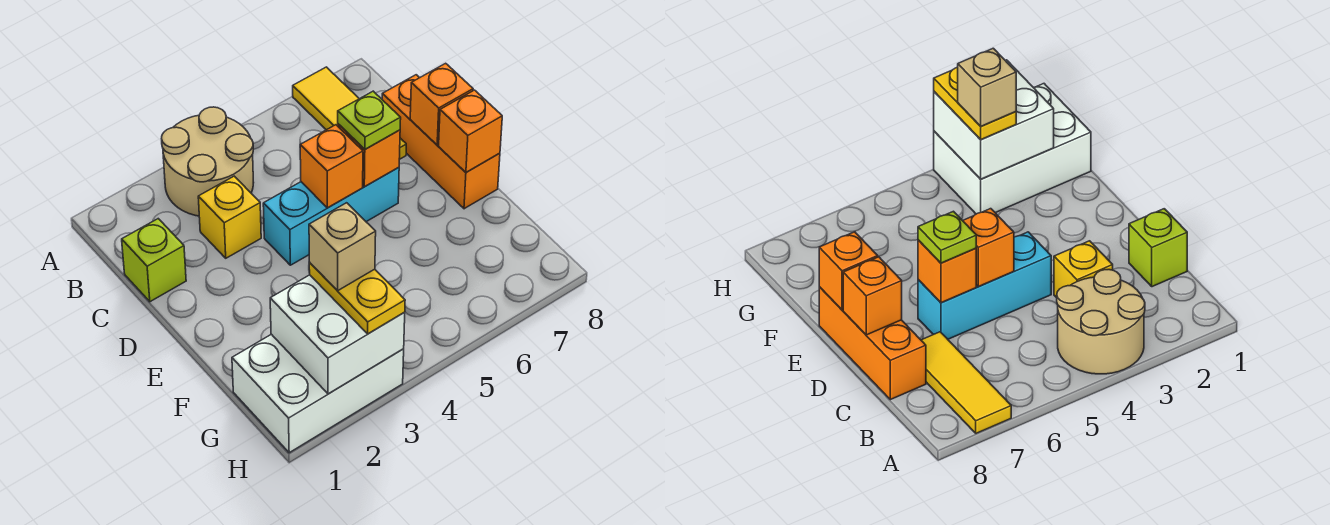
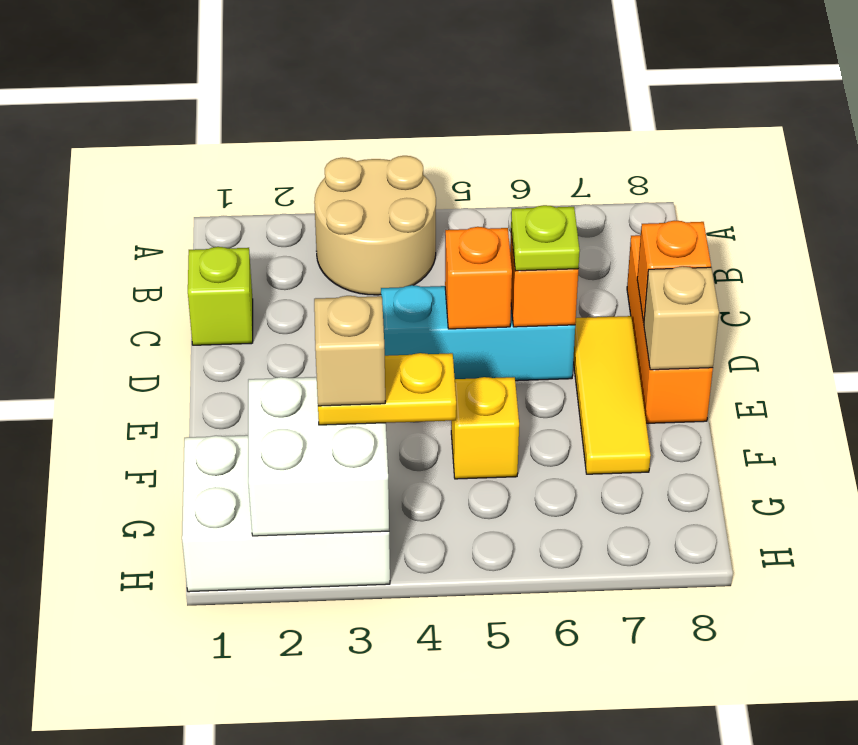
yellow tile A7:C7 level 1 -> yellow tile D7:F7 level 1
yellow brick C3 level 1 -> yellow brick F5 level 1
orange brick E8 level 2 -> tan brick E8 level 2
yellow plate G3:H3 level 3 -> yellow plate G3:G4 level 3

